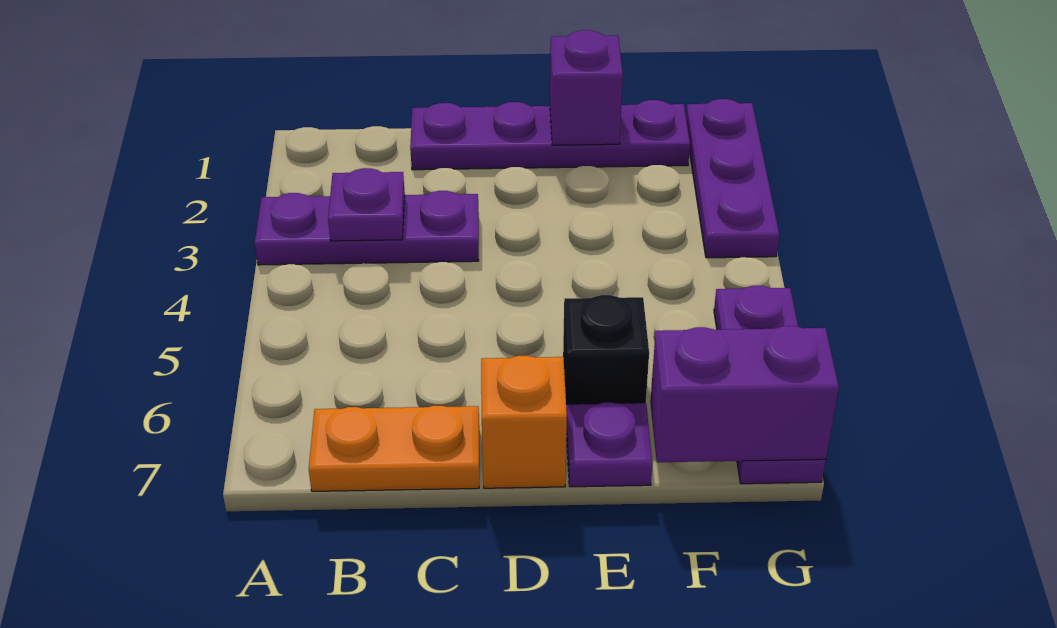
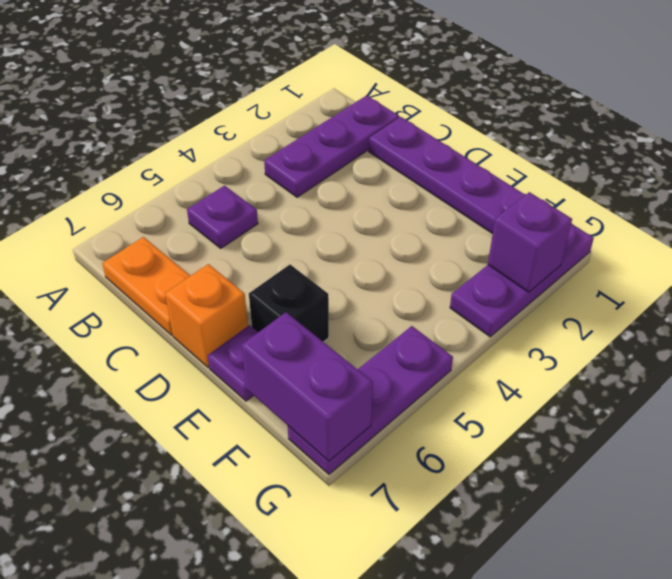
purple plate A3:C3 level 1 -> purple plate B1:B3 level 1
purple plate B3 level 2 -> purple plate B5 level 1
purple brick E1 level 2 -> purple brick G2 level 2

